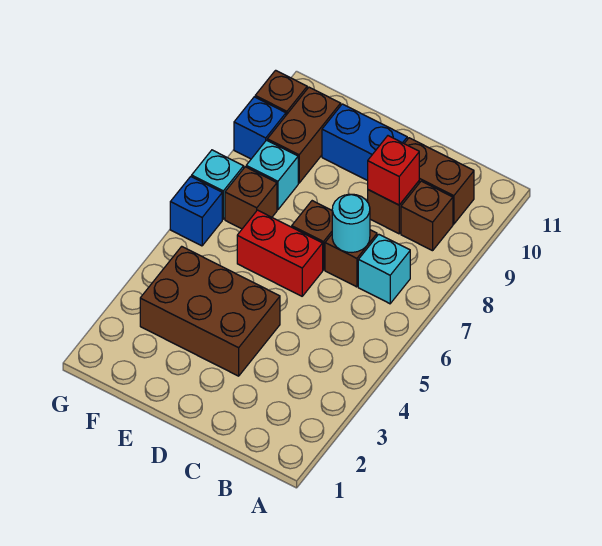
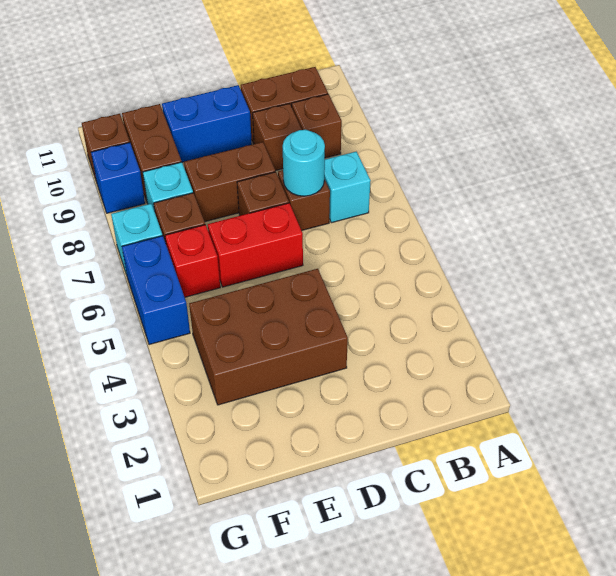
red brick C9 level 2 -> red brick F6 level 1
none -> brown brick D8:E8 level 1
blue brick G6 level 1 -> blue brick G5:G6 level 1

